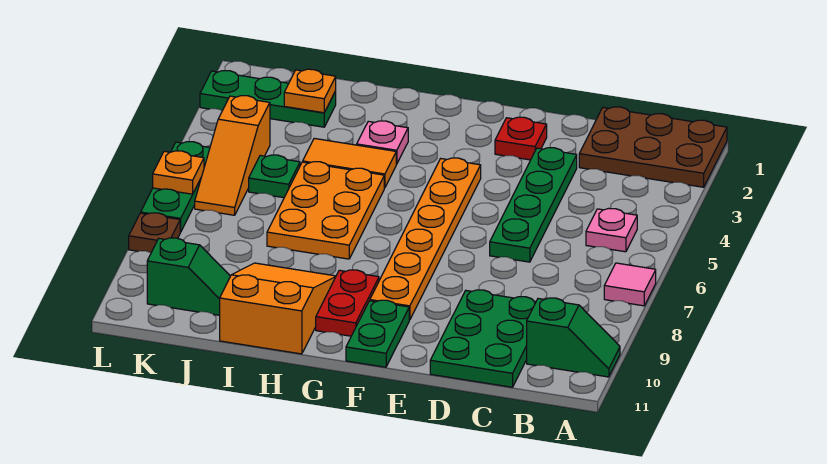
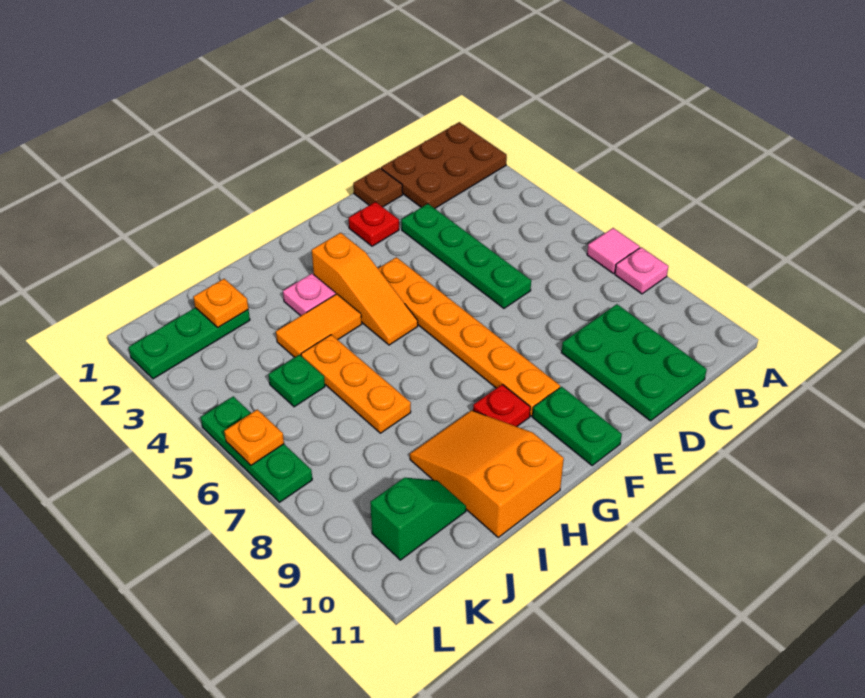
green slope A10:B10 level 1 top B -> none
pink plate B5 level 1 -> pink plate A8 level 1
red plate G9:G10 level 1 -> red plate G9 level 1
orange plate H5:I7 level 1 -> orange plate I5:I7 level 1
orange slope K4:K6 level 1 top 4 -> orange slope G3:G5 level 1 top 3
brown plate L8 level 1 -> brown plate D1 level 1

